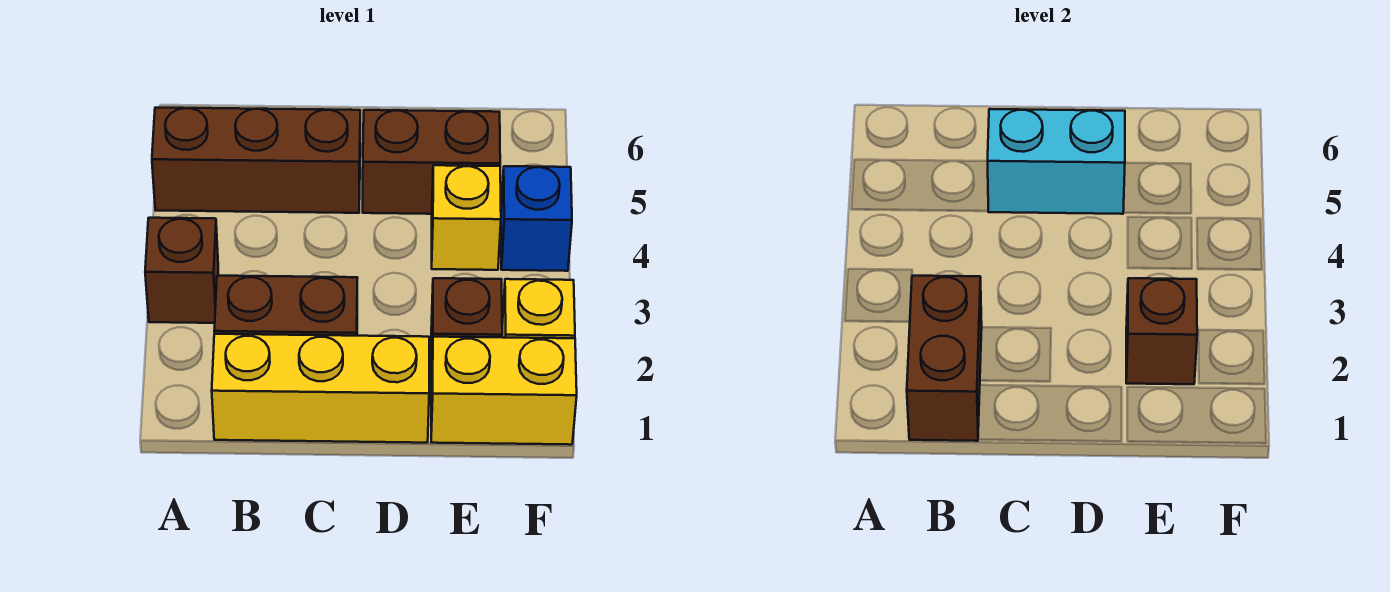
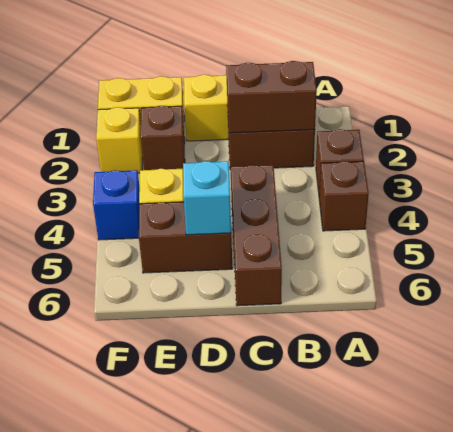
brown brick A5:C5 level 1 -> brown brick C4:C6 level 1
brown brick B1:B2 level 2 -> brown brick B2:C2 level 2
cyan brick C5:D5 level 2 -> cyan brick D5 level 2
brown brick E2 level 2 -> brown brick A4 level 1

